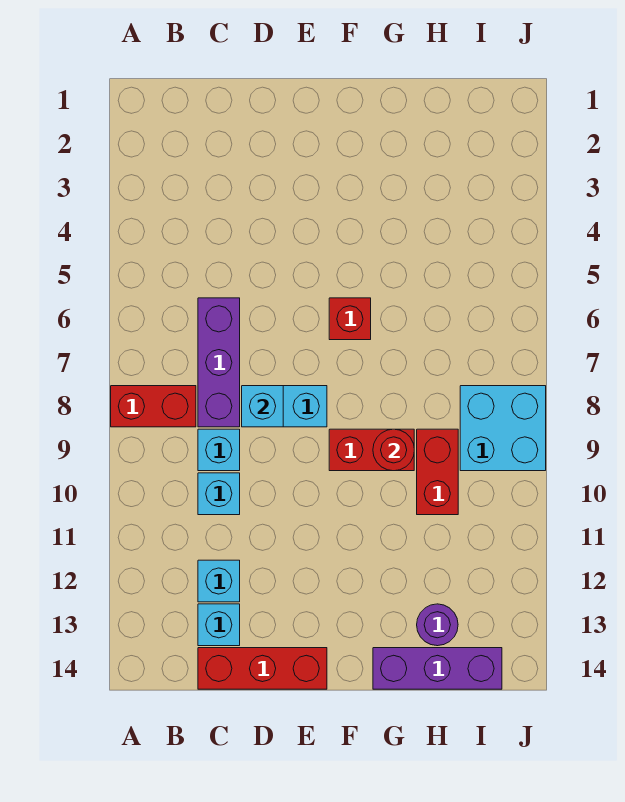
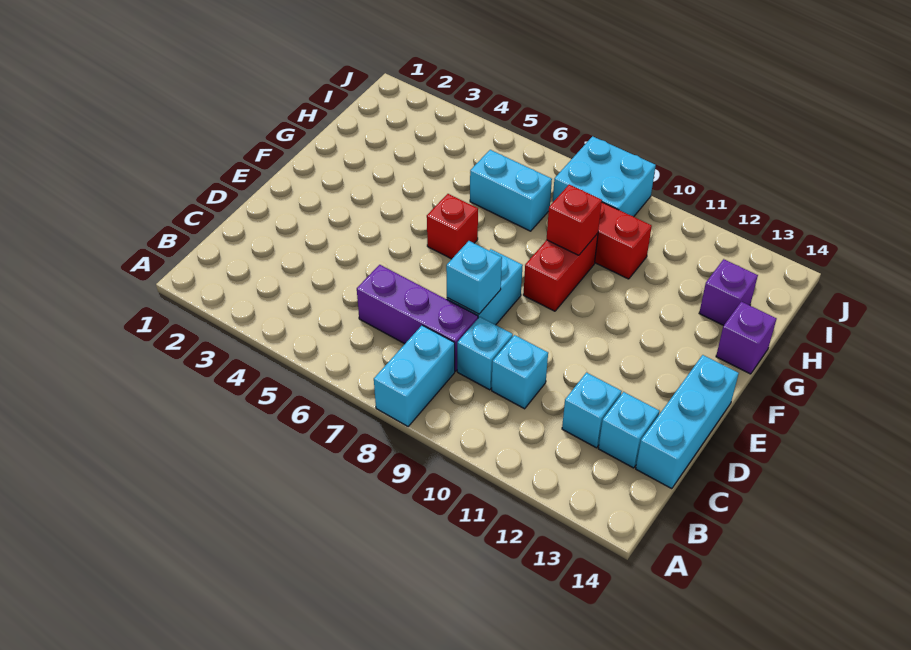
red brick A8:B8 level 1 -> cyan brick A8:B8 level 1
red brick C14:E14 level 1 -> cyan brick C14:E14 level 1
red round brick G9 level 2 -> red brick G9 level 2
purple brick G14:I14 level 1 -> purple brick G14 level 1
none -> cyan brick H6:H7 level 1
purple round brick H13 level 1 -> purple brick H13 level 1

